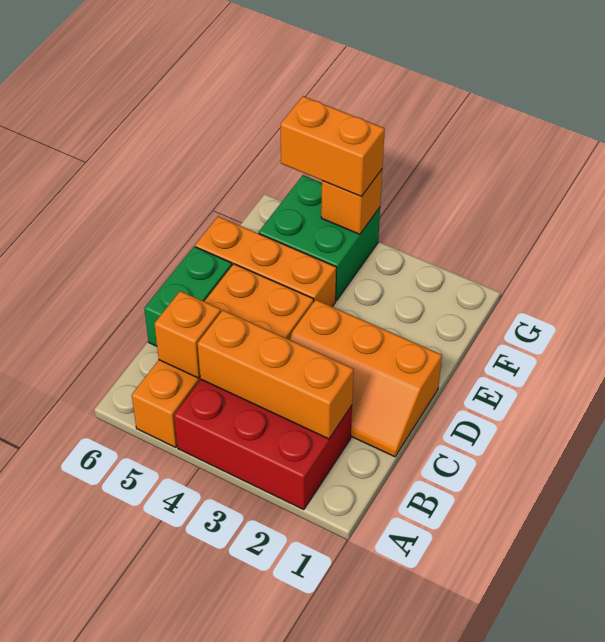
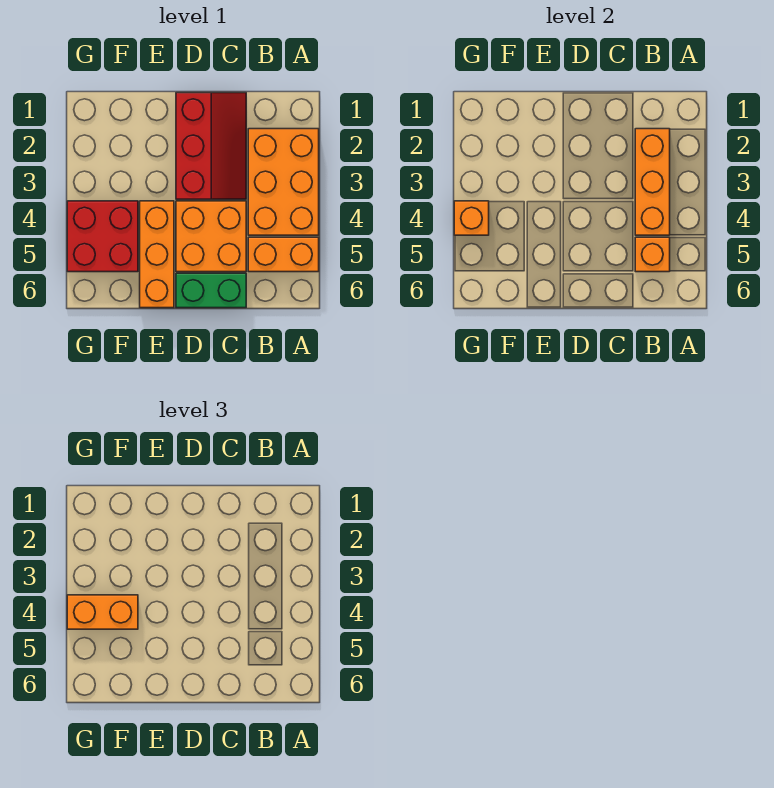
red brick A2:B4 level 1 -> orange brick A2:B4 level 1
orange slope C1:D3 level 1 top D -> red slope C1:D3 level 1 top D
green brick F4:G5 level 1 -> red brick F4:G5 level 1
orange brick G4:G5 level 3 -> orange brick F4:G4 level 3

